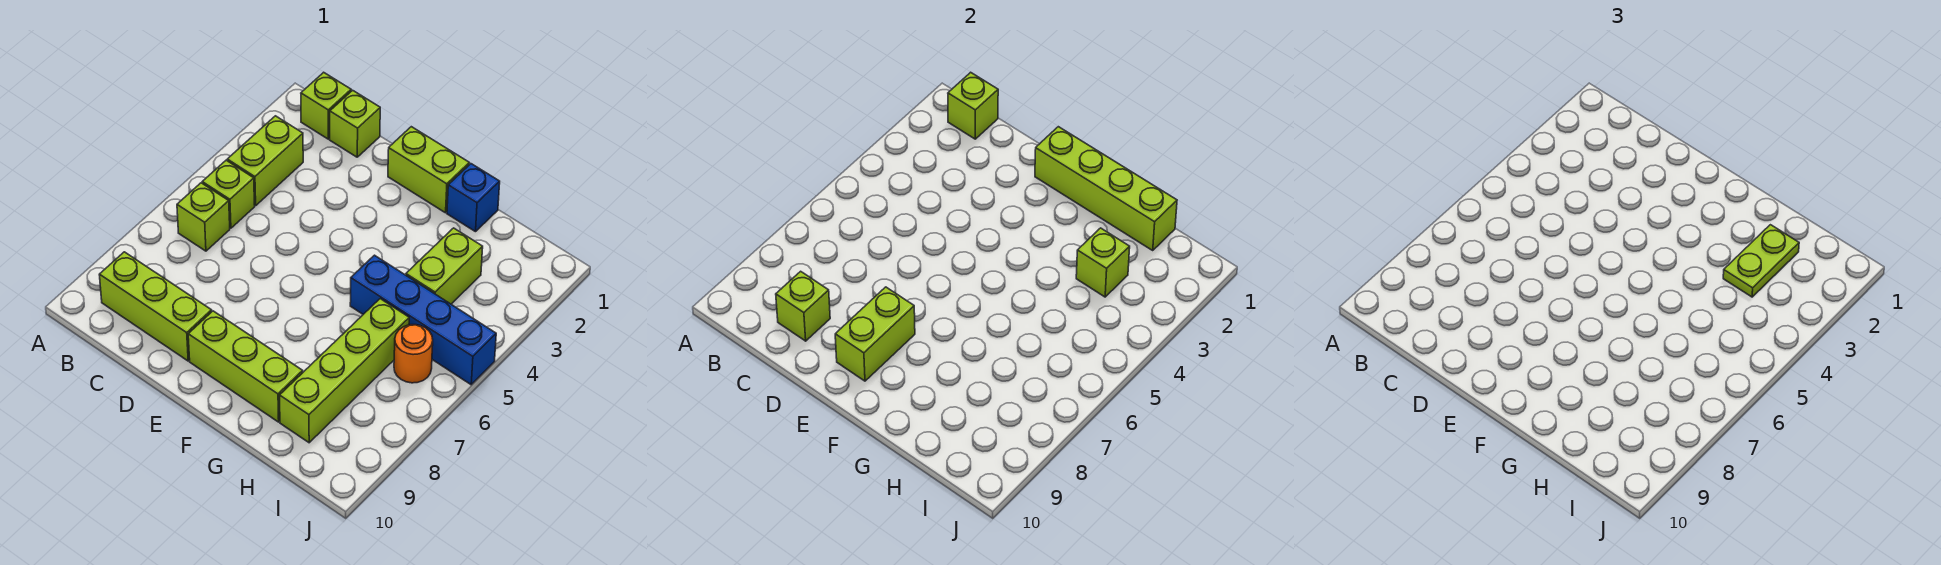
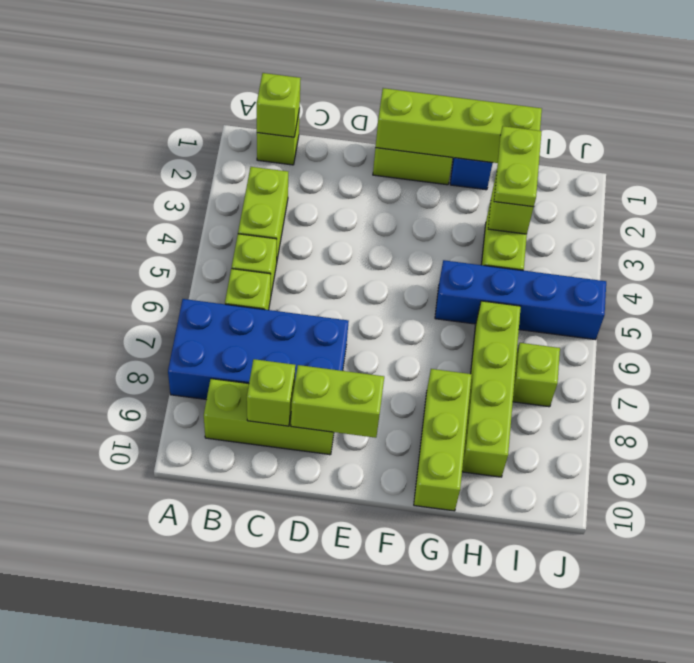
none -> blue brick A7:D8 level 1
lime brick C1 level 1 -> lime brick I7 level 1
lime brick E8:E9 level 2 -> lime brick D9:E9 level 2
lime brick E9:G9 level 1 -> lime brick G8:G10 level 1
orange round brick I6 level 1 -> none

